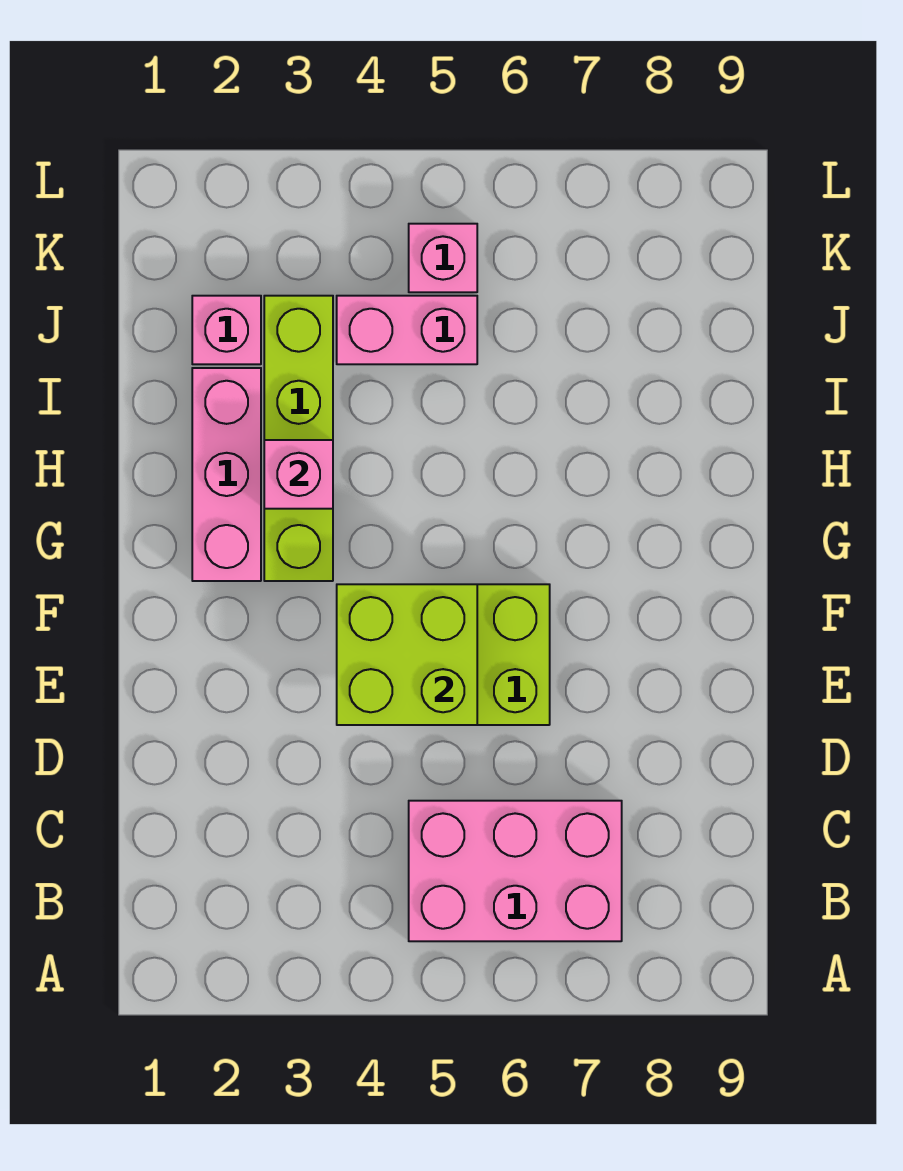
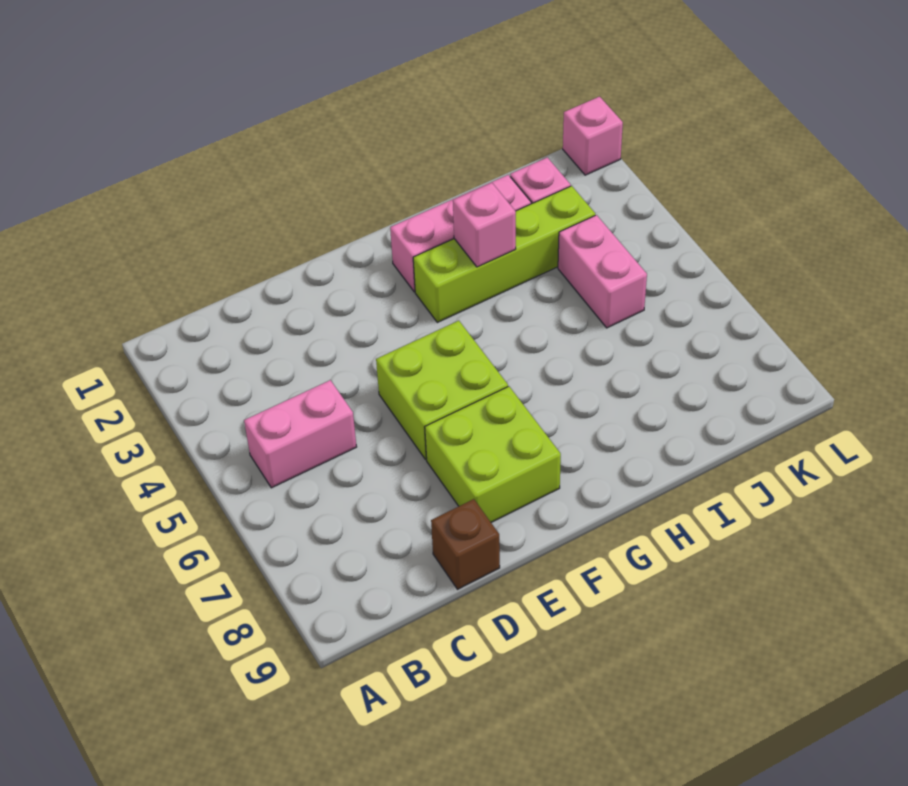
pink brick B5:C7 level 1 -> pink brick B5:C5 level 1
none -> brown brick D9 level 1
lime brick E4:F5 level 2 -> lime brick E7:F8 level 1
pink brick K5 level 1 -> pink brick L1 level 1

